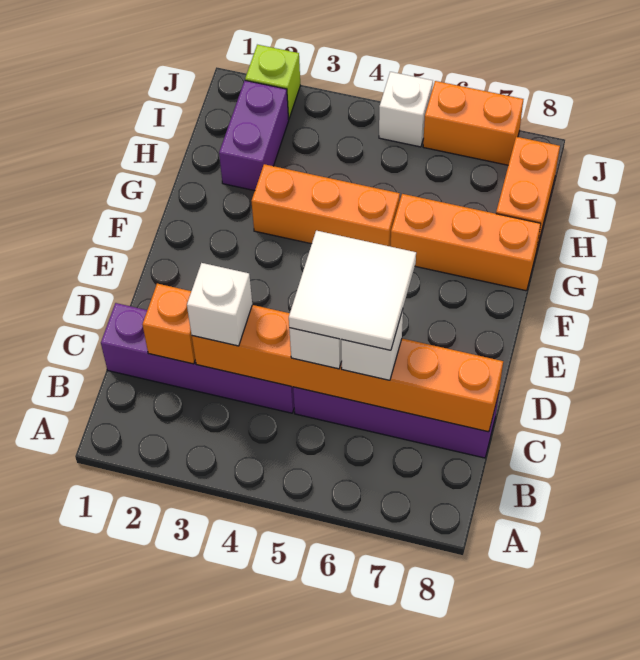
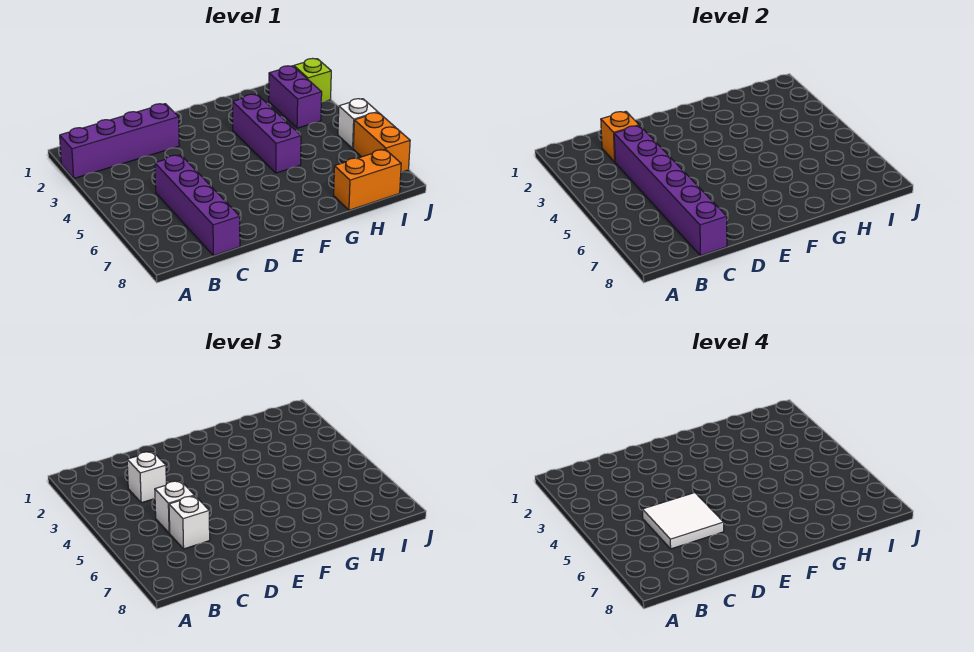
purple brick C1:C4 level 1 -> purple brick A2:D2 level 1
orange brick C3:C8 level 2 -> purple brick C3:C8 level 2
orange brick G3:G5 level 1 -> purple brick G3:G5 level 1
orange brick G6:G8 level 1 -> none
purple brick H2:I2 level 1 -> purple brick I2:I3 level 1

